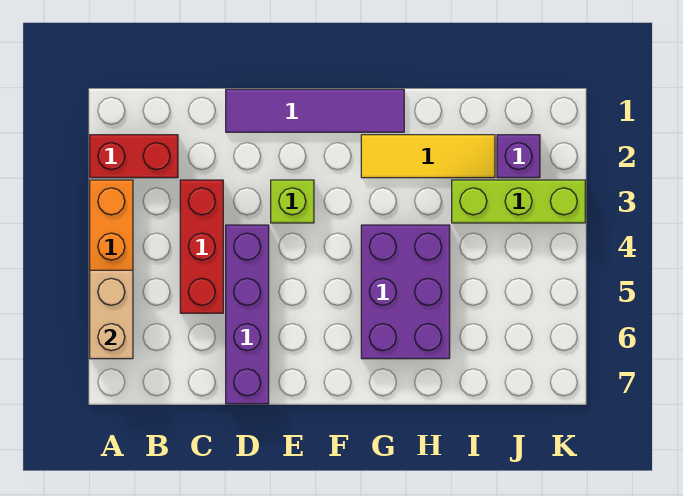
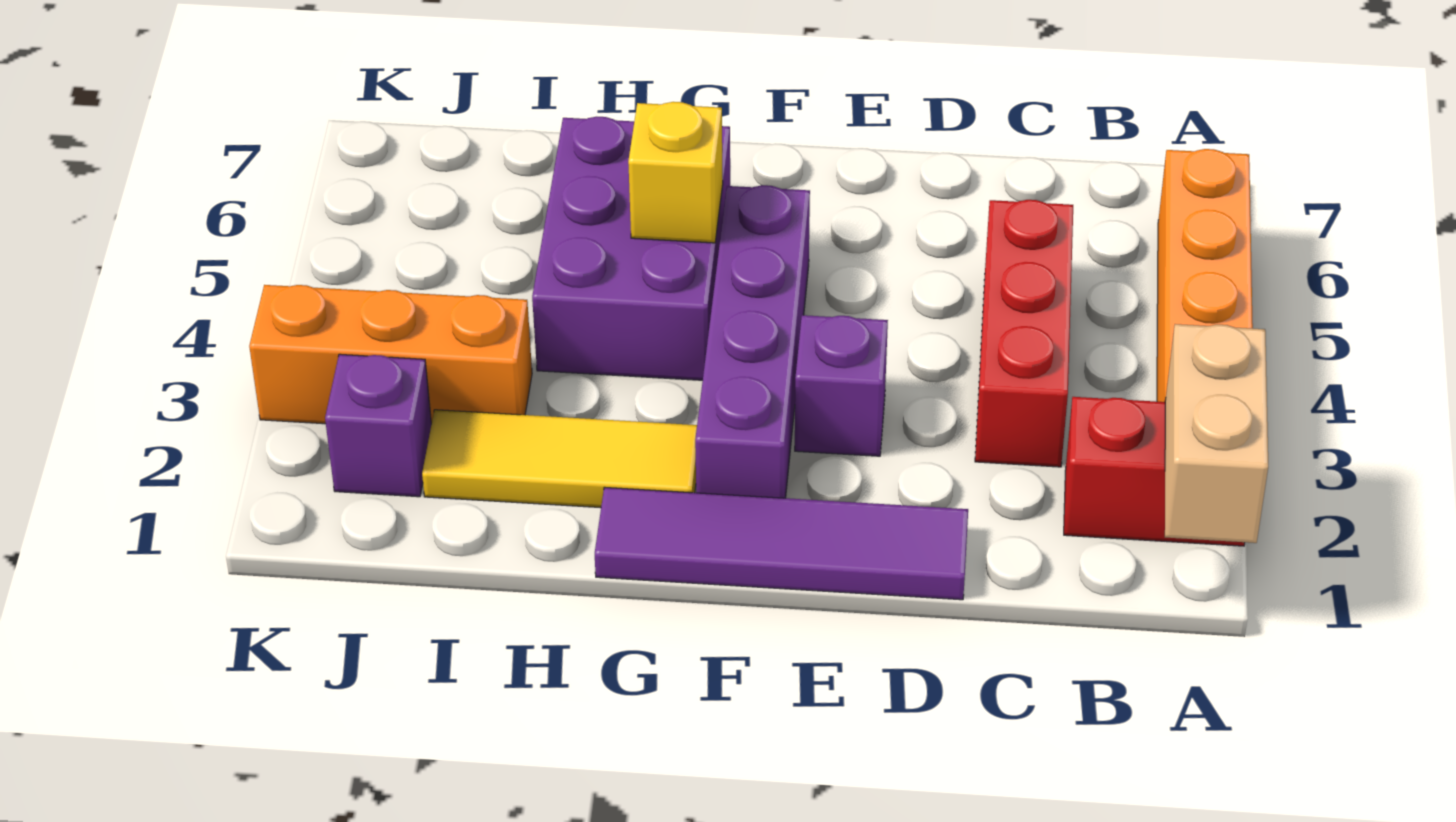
tan brick A5:A6 level 2 -> tan brick A1:A2 level 2
purple brick D4:D7 level 1 -> purple brick F2:F5 level 1
lime brick E3 level 1 -> purple brick E3 level 1
none -> yellow brick G5 level 2
lime brick I3:K3 level 1 -> orange brick I3:K3 level 1

